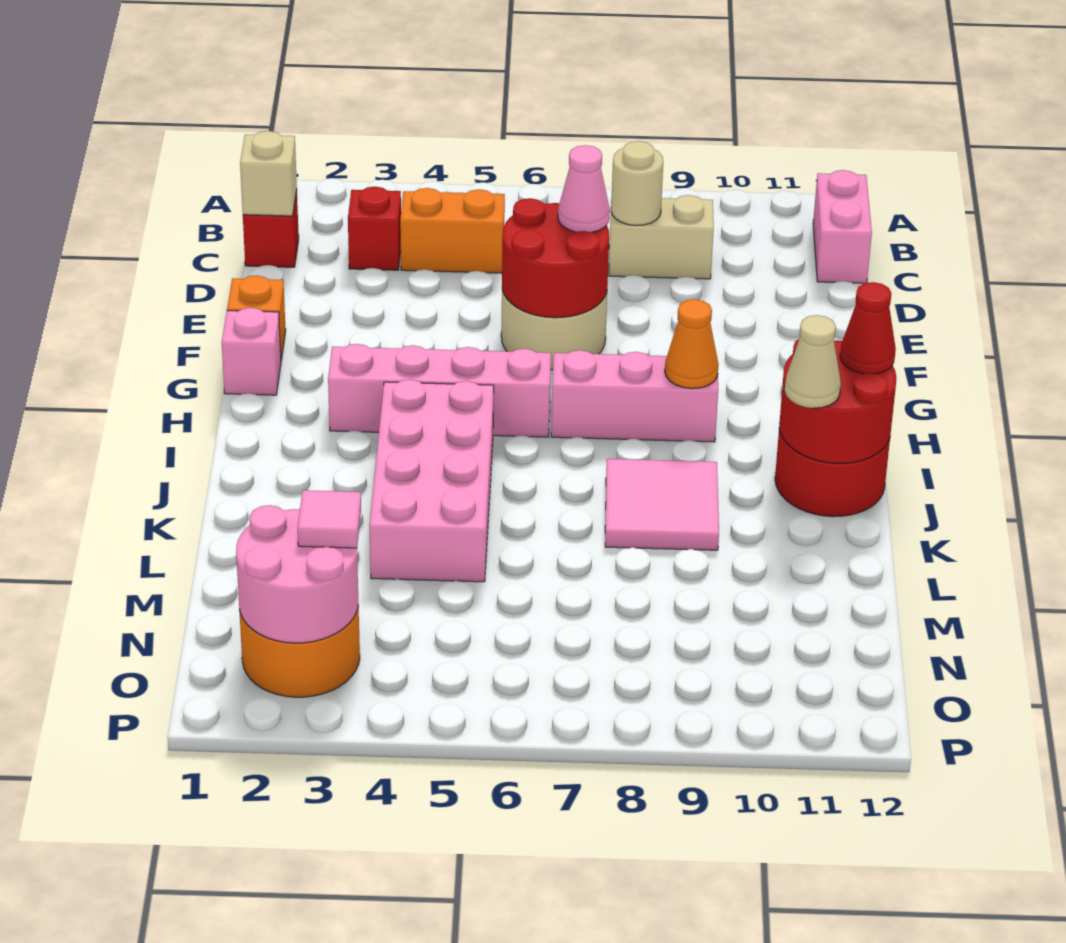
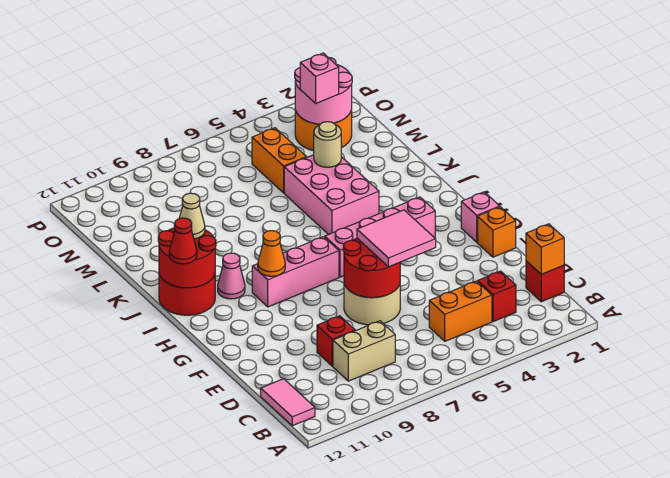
pink brick B12:C12 level 1 -> pink tile B12:C12 level 1
tan brick C1 level 2 -> orange brick C1 level 2
tan round brick C8 level 2 -> tan round brick L4 level 2
none -> red brick D9 level 1
pink cone E7 level 3 -> pink cone I10 level 1
pink brick I4:L5 level 1 -> pink brick J4:L5 level 1
pink tile J8:K9 level 1 -> pink tile E5:F6 level 3
none -> orange brick M5:N5 level 1
pink tile N3 level 3 -> pink brick N3 level 3

